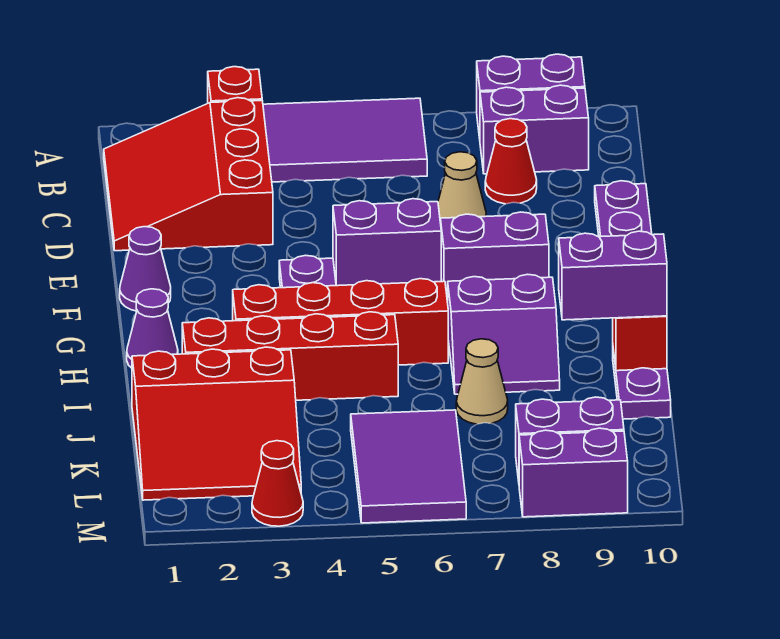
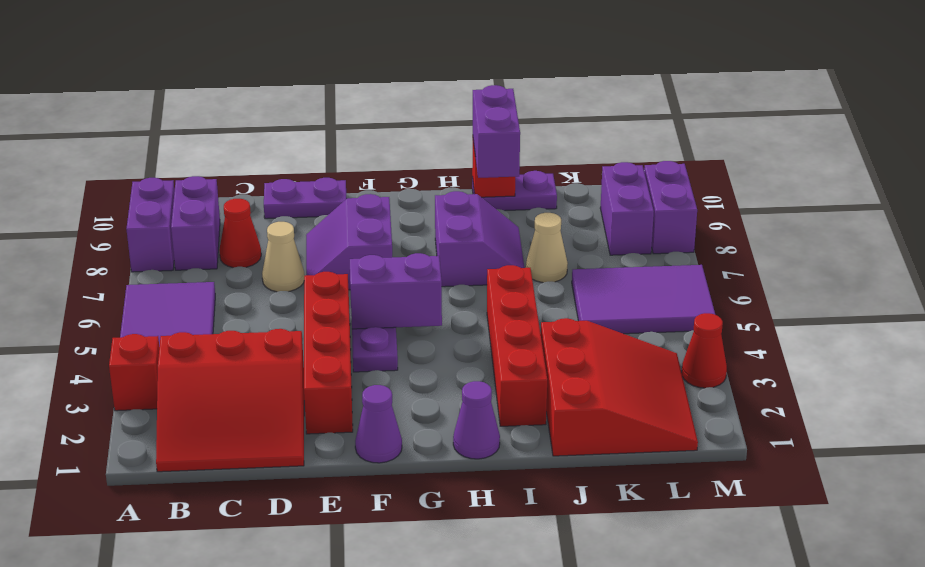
purple brick F5:F6 level 2 -> purple brick F5:G5 level 2
red brick H3:H6 level 1 -> red brick E2:E5 level 1

